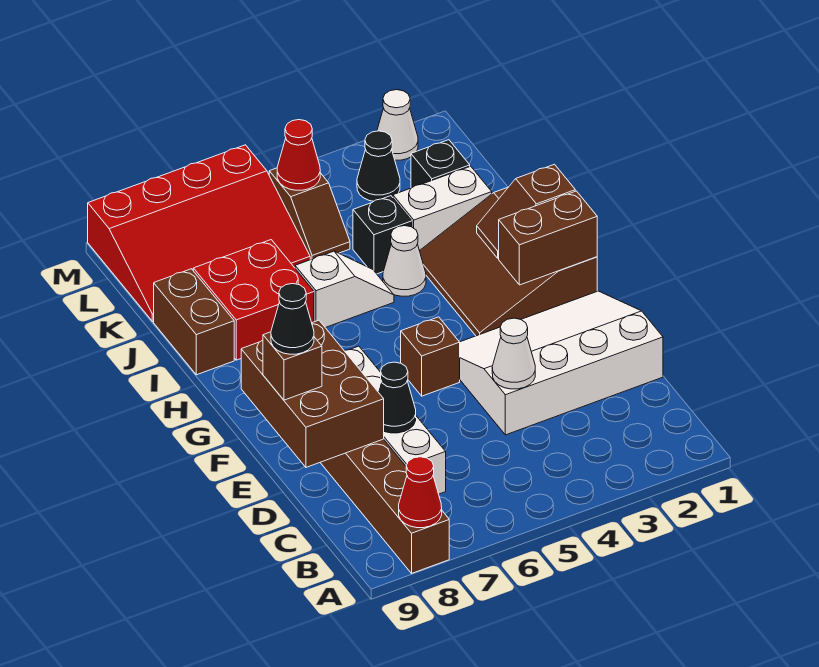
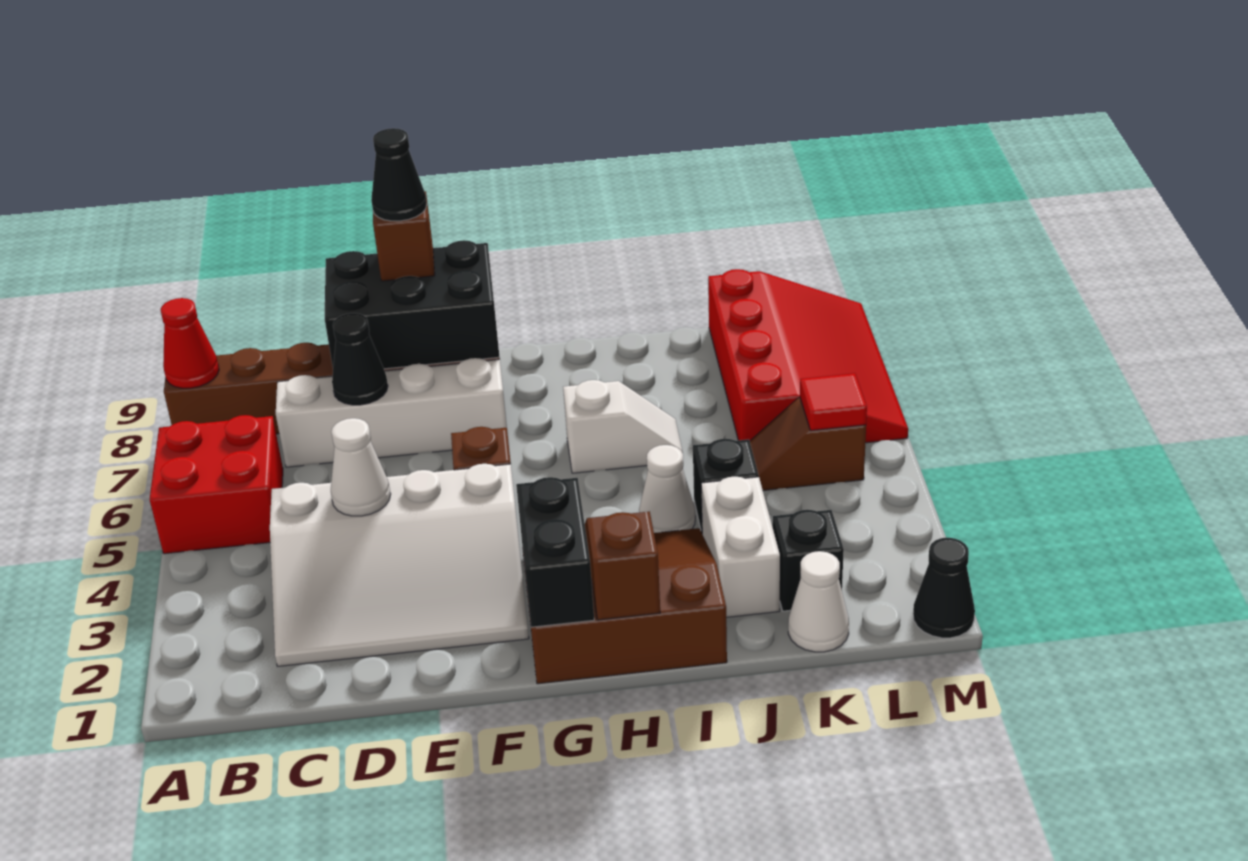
white slope D1:F4 level 1 top D -> white slope C2:F4 level 1 top 4
brown brick D8:F9 level 2 -> black brick D8:F9 level 2
brown brick G1:G2 level 2 -> black brick G1:G2 level 2
white slope I5:I6 level 1 top 6 -> white slope H6:I6 level 1 top H
red brick I7:J8 level 1 -> red brick A5:B6 level 1
brown brick I9:J9 level 1 -> none
red slope K6:M9 level 1 top M -> red slope K6:M9 level 1 top K
black cone L3 level 1 -> black cone M1 level 1
red cone L5 level 2 -> red tile L5 level 2
white cone M2 level 1 -> white cone K1 level 1

